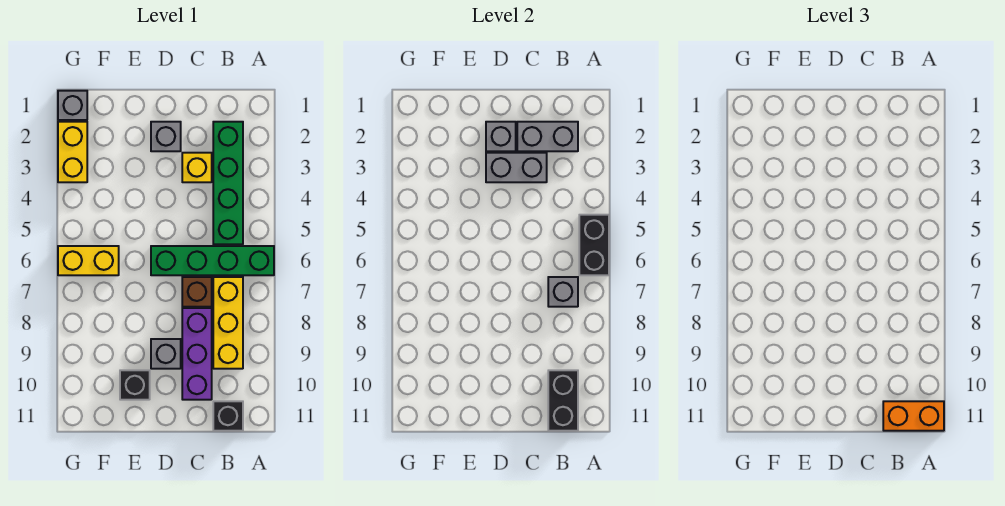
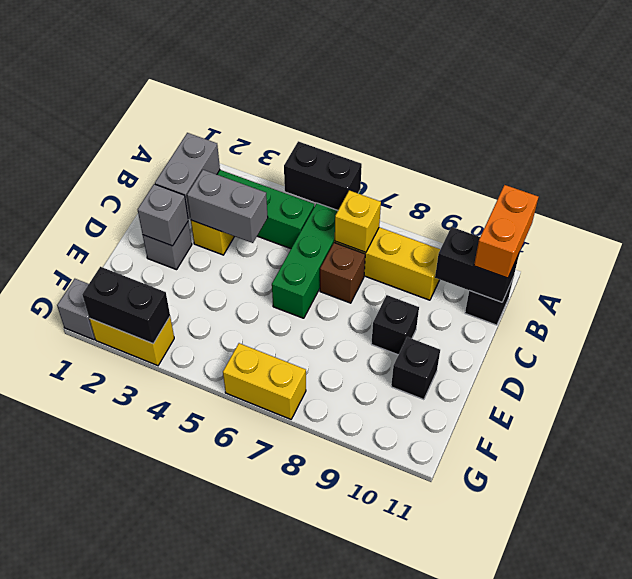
grey brick B7 level 2 -> yellow brick B7 level 2
grey brick C3:D3 level 2 -> grey brick C3:C4 level 2
purple brick C8:C10 level 1 -> none
grey brick D9 level 1 -> black brick D9 level 1
yellow brick F6:G6 level 1 -> yellow brick G6:G7 level 1
none -> black brick G2:G3 level 2

